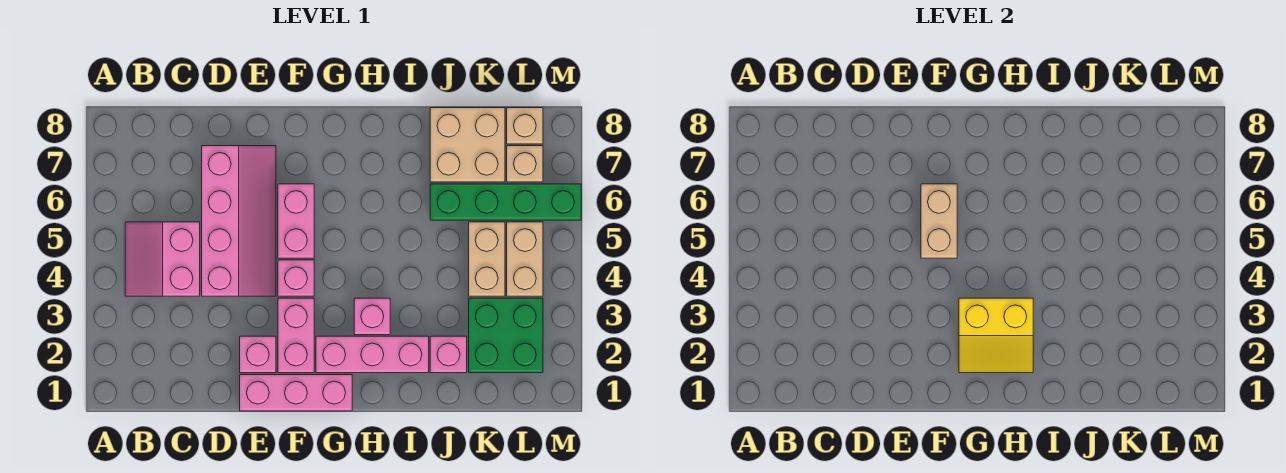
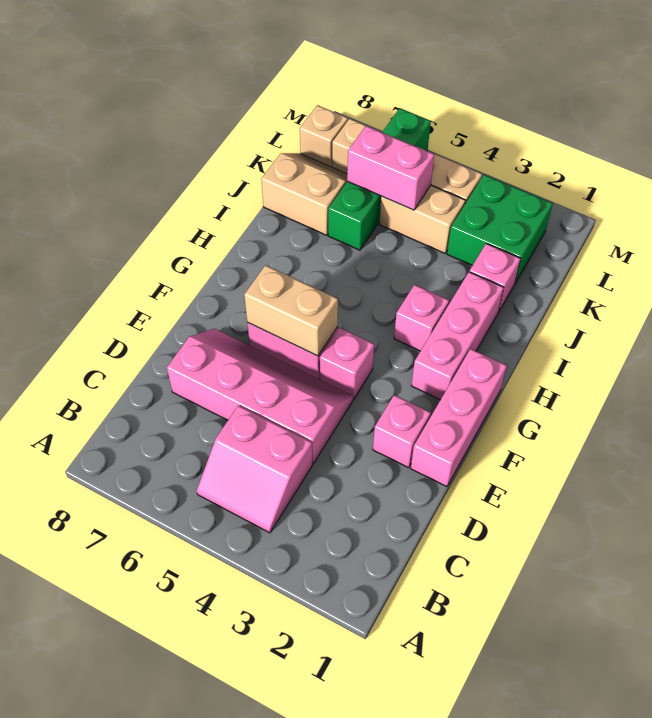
pink brick F2:F3 level 1 -> pink brick K5:K6 level 2
yellow slope G2:H3 level 2 top 3 -> none
tan brick J7:K8 level 1 -> tan slope J7:K8 level 1 top J

